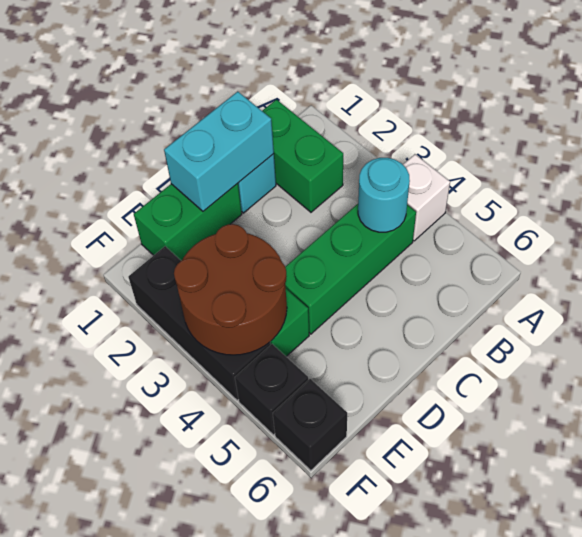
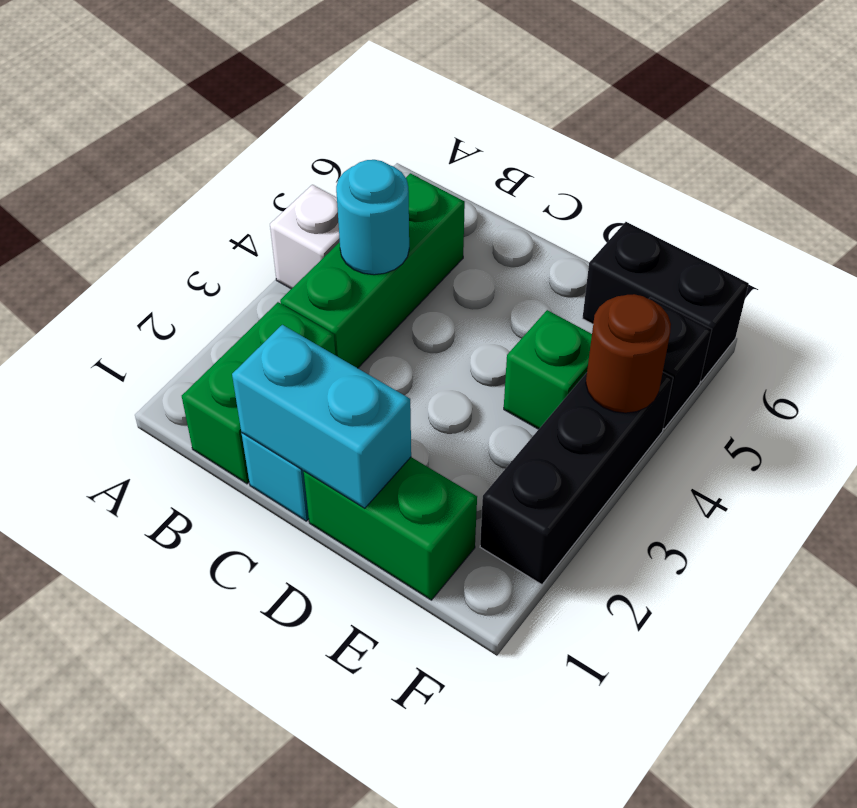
green brick B4:D4 level 1 -> green brick B3:B5 level 1
brown round brick E3:F4 level 2 -> brown round brick F4 level 2
black brick F6 level 1 -> black brick E6:F6 level 1

